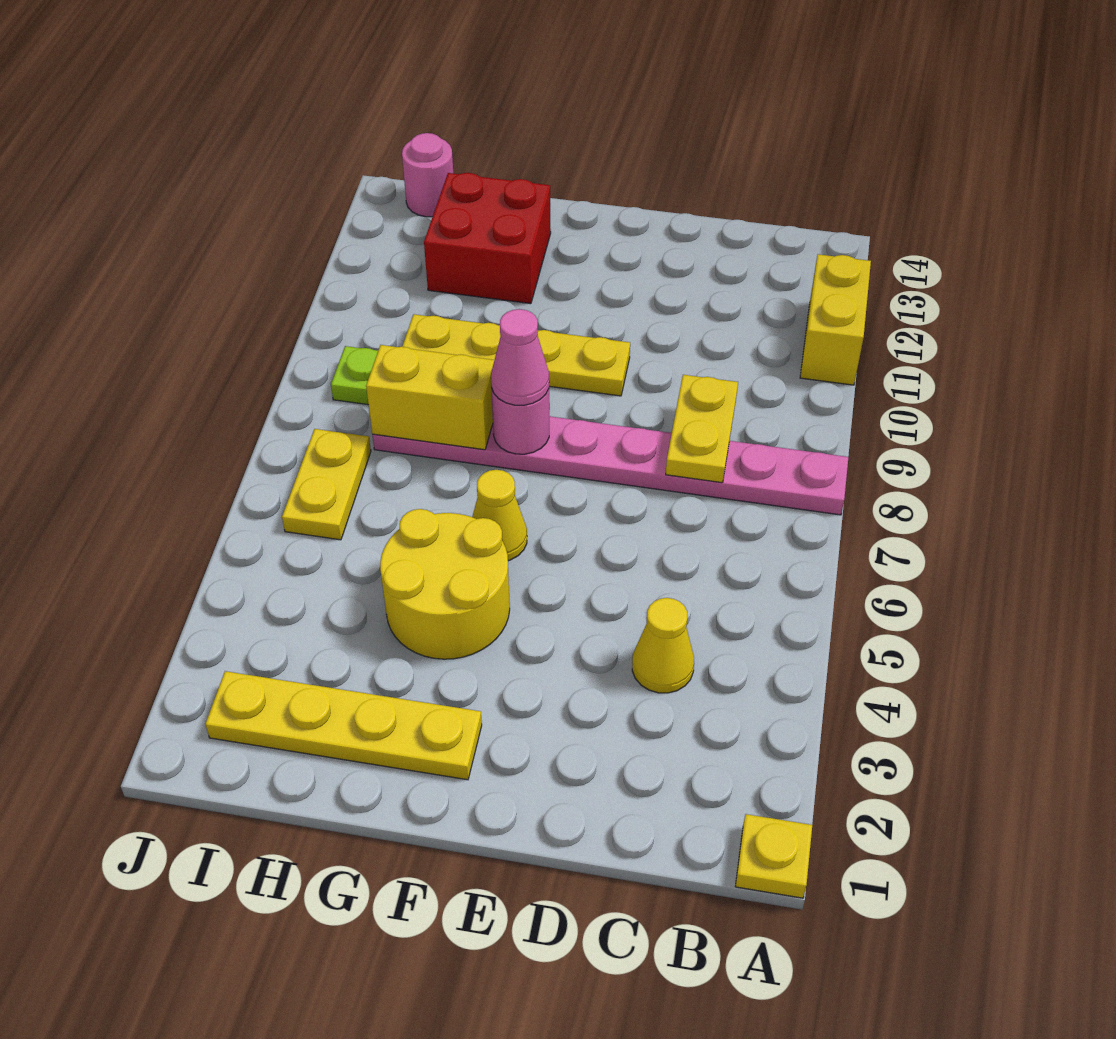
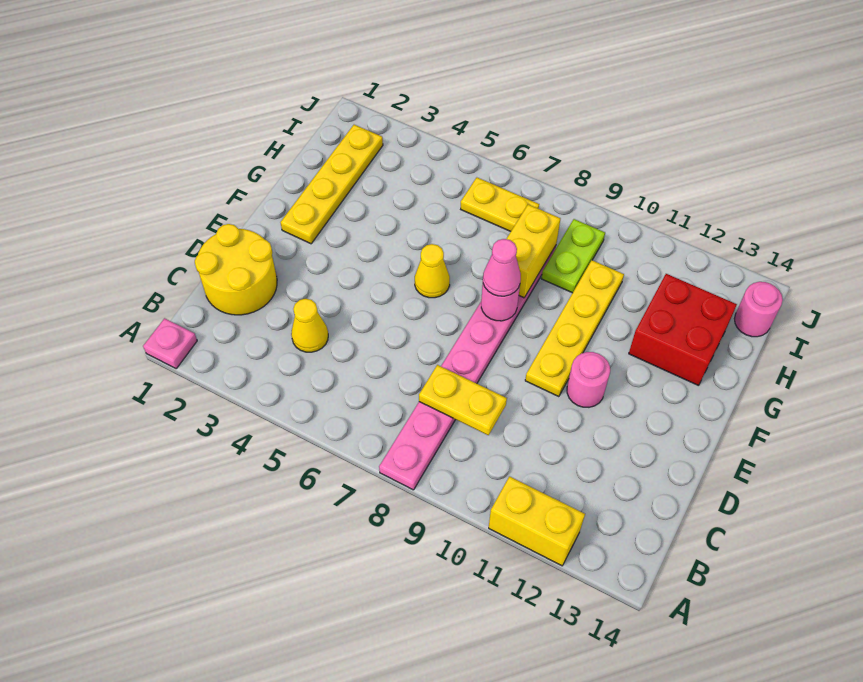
yellow plate A1 level 1 -> pink plate A1 level 1
none -> pink round brick E11 level 1
yellow round brick F4:G5 level 1 -> yellow round brick C1:D2 level 1

